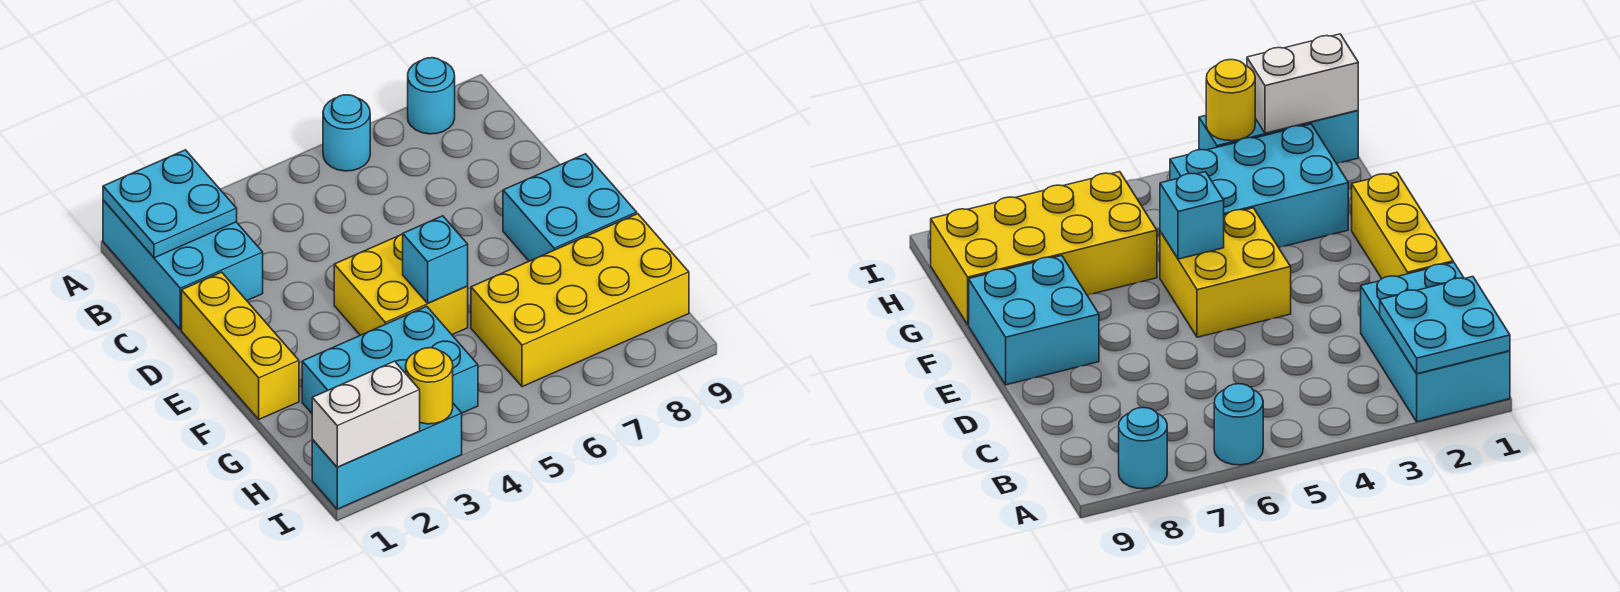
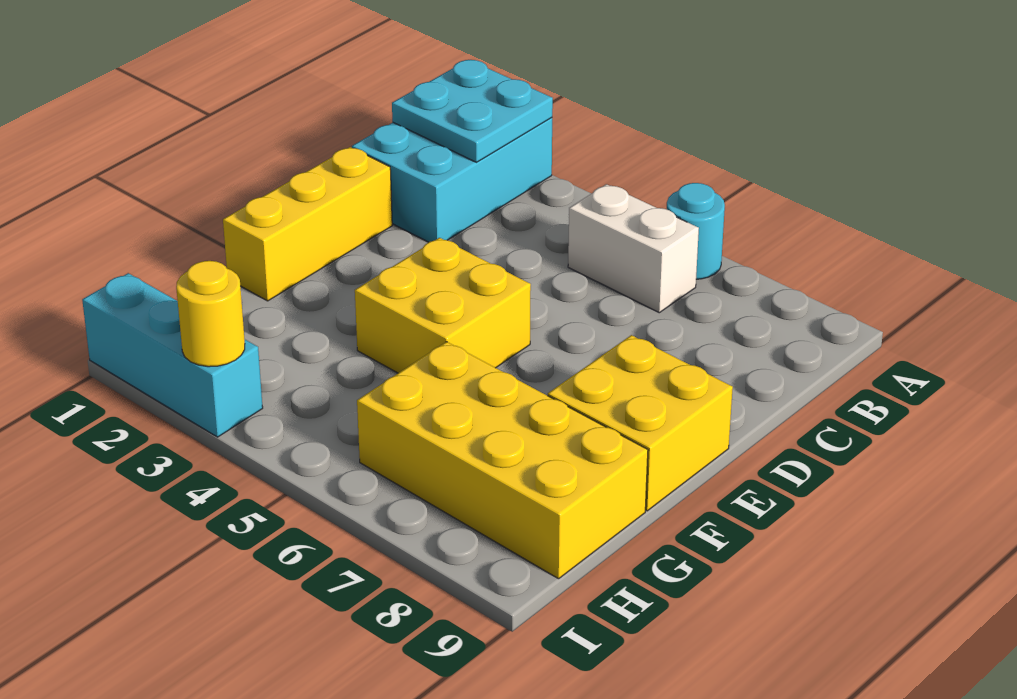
cyan round brick A8 level 1 -> none
cyan brick E8:F9 level 1 -> yellow brick E8:F9 level 1
cyan brick F5 level 2 -> none
cyan brick G2:H4 level 1 -> none
white brick I1:I2 level 2 -> white brick B5:B6 level 1

